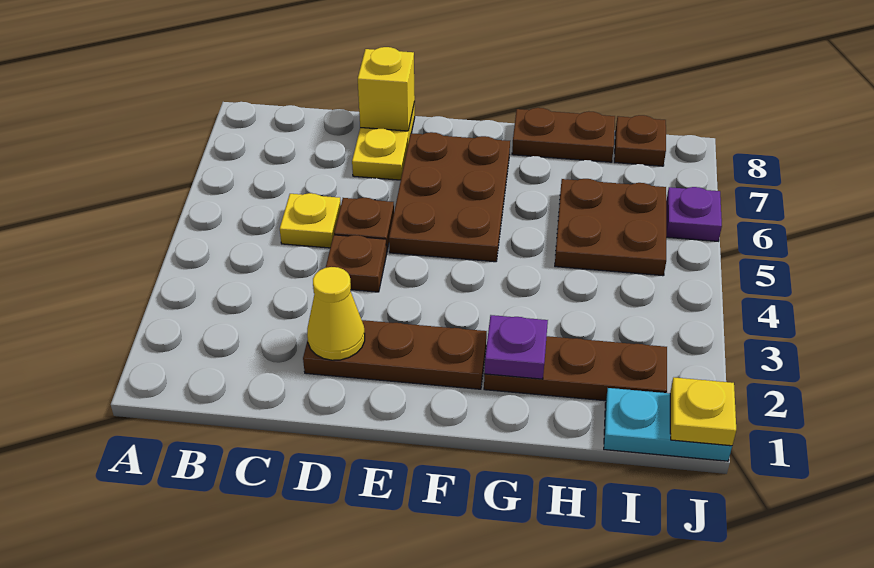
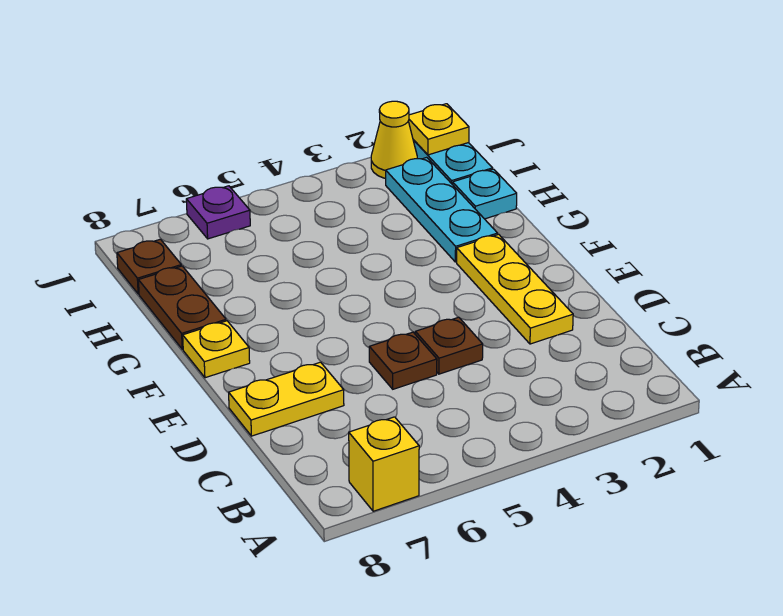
yellow plate C5 level 1 -> yellow plate F8 level 1
brown plate D2:F2 level 1 -> yellow plate D2:F2 level 1
yellow cone D2 level 2 -> yellow cone J2 level 1
yellow brick D8 level 2 -> yellow brick A7 level 1
brown plate E5:F7 level 1 -> none
brown plate G2:I2 level 1 -> cyan plate G2:I2 level 1
purple plate G2 level 2 -> none
none -> cyan plate H1 level 1
brown plate H5:I6 level 1 -> none

